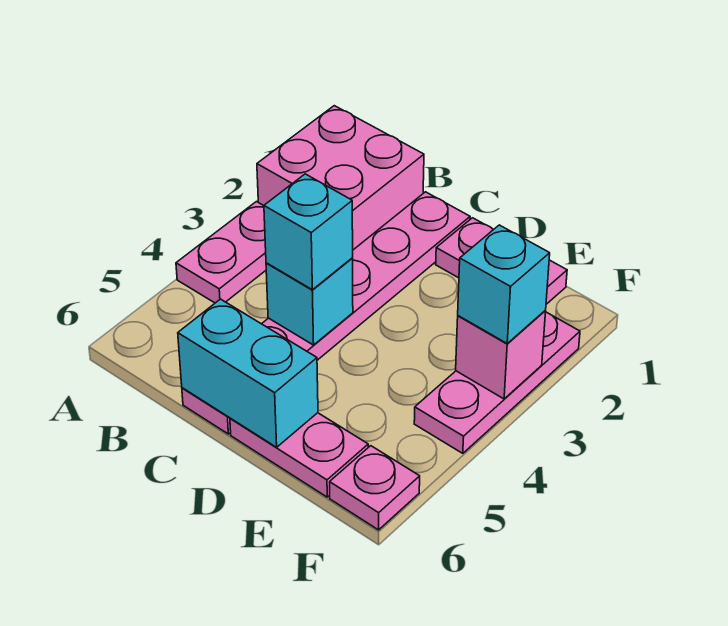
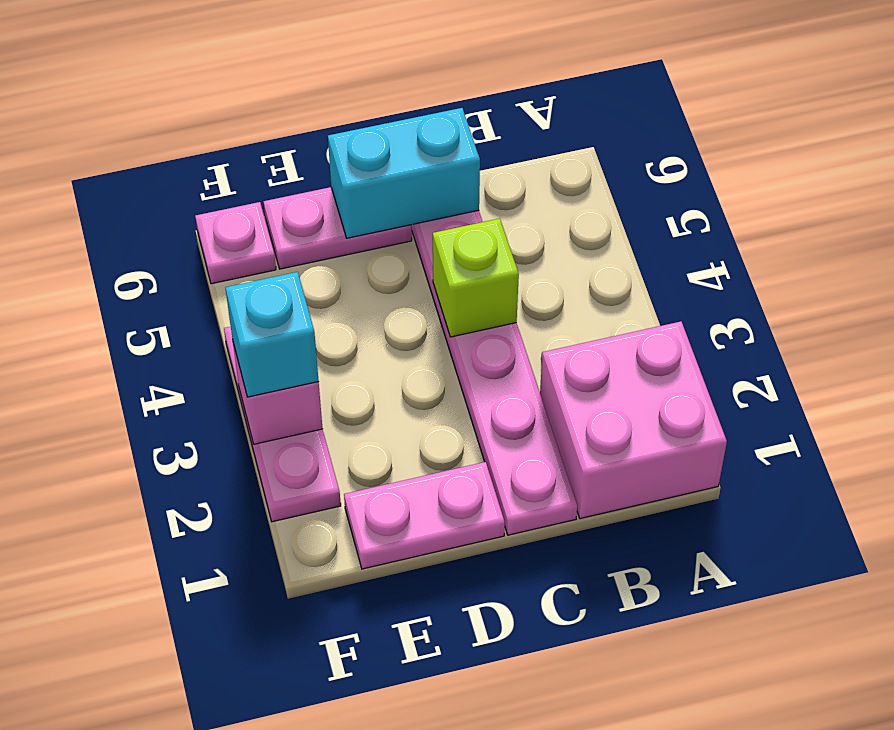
pink plate A3:A4 level 1 -> none
cyan brick C4 level 2 -> lime brick C4 level 2
cyan brick C4 level 3 -> none

